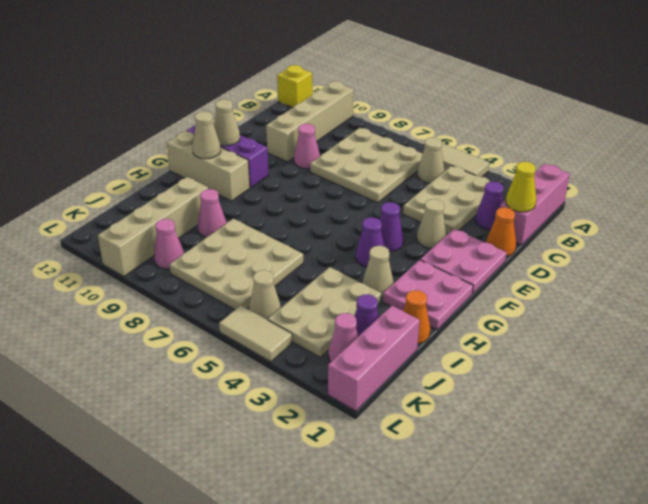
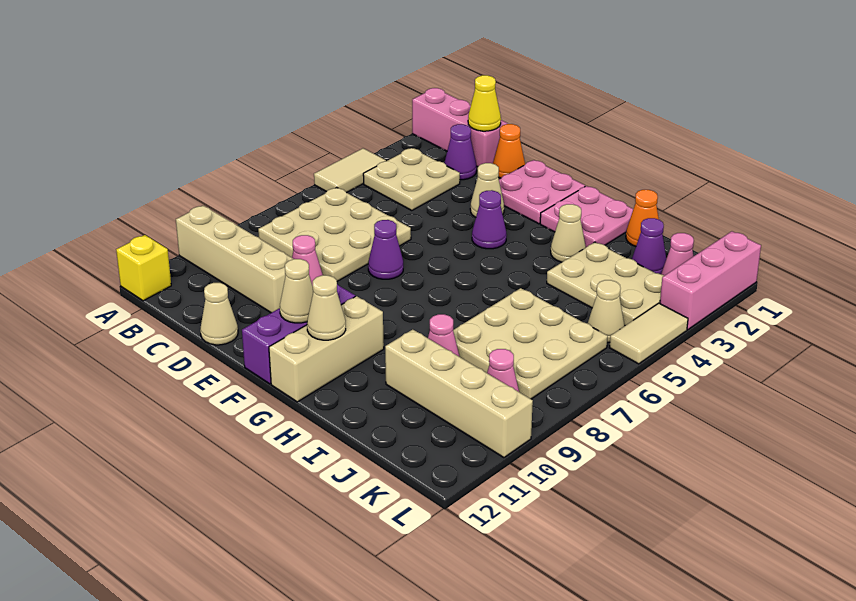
tan plate B3:D4 level 1 -> tan plate B3:C4 level 1
tan cone B5 level 1 -> tan cone D12 level 1
purple cone G4 level 1 -> purple cone E7 level 1
pink brick J1:L1 level 1 -> pink brick L1:L3 level 1

